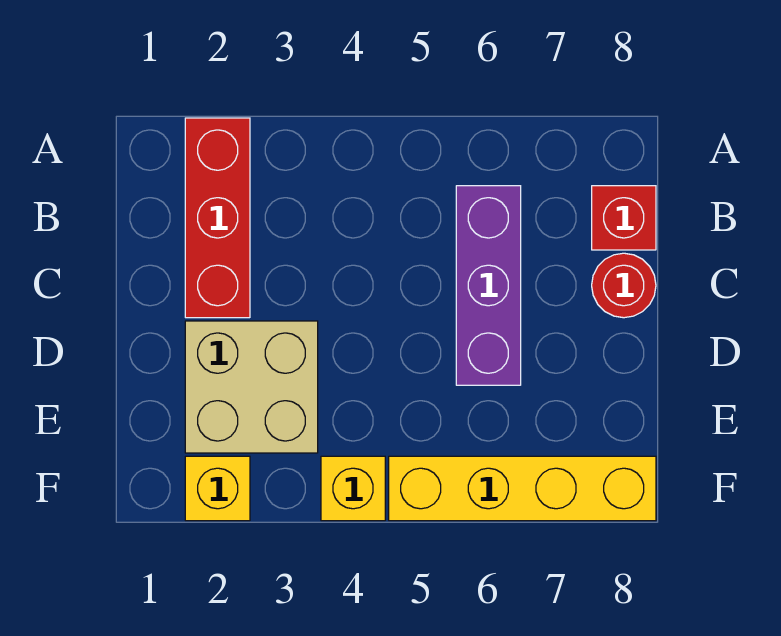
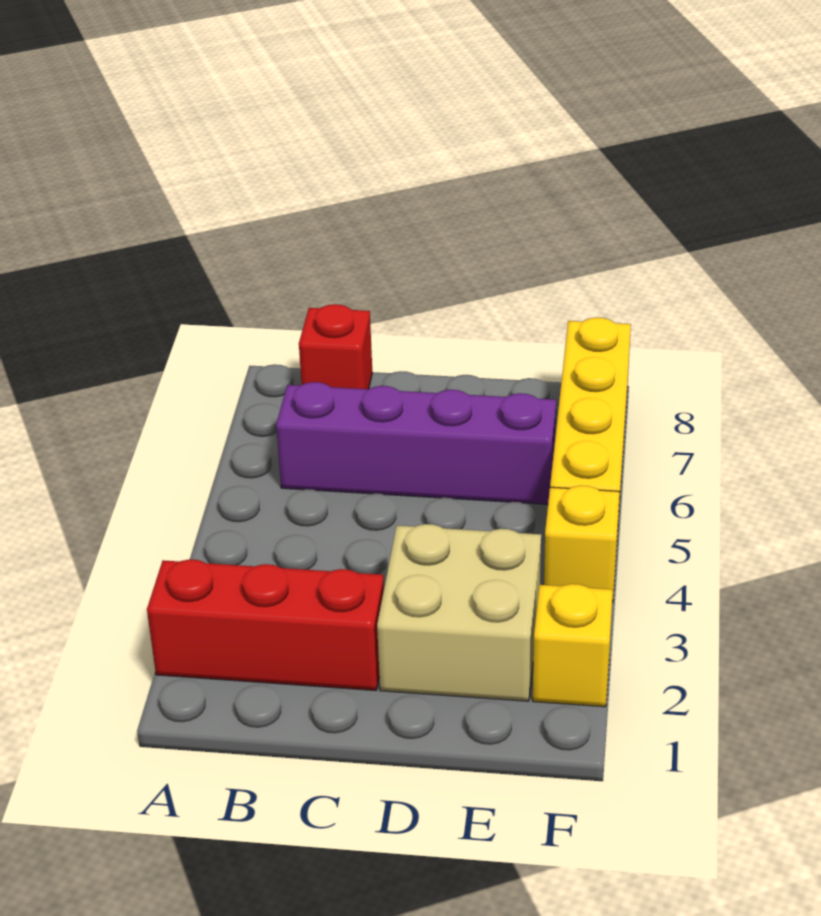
purple brick B6:D6 level 1 -> purple brick B6:E6 level 1
red round brick C8 level 1 -> none

